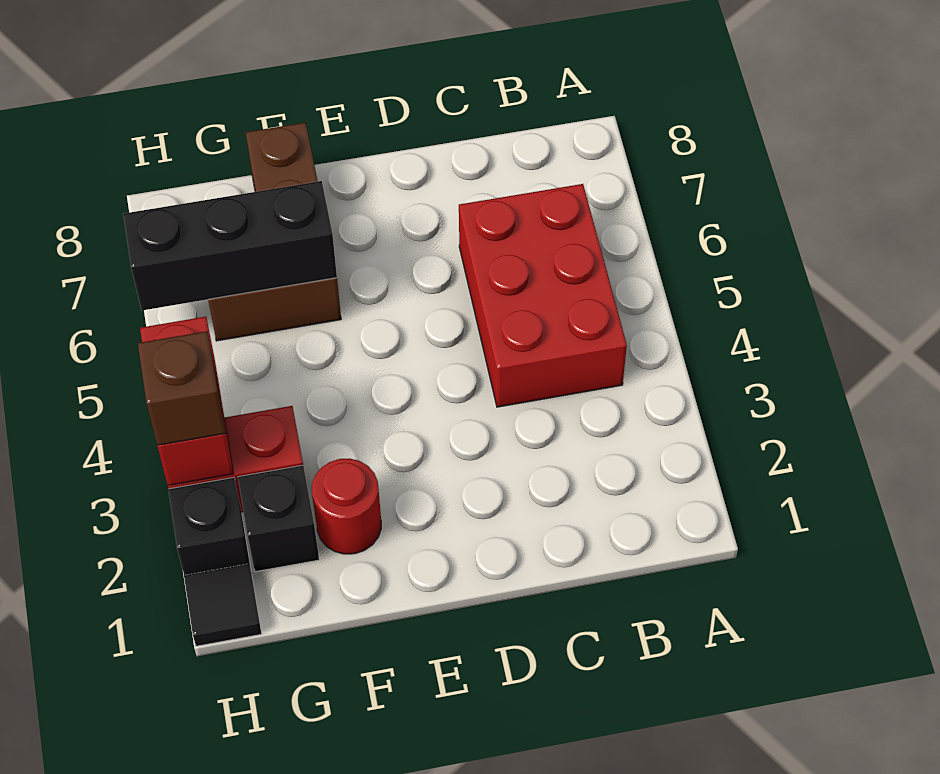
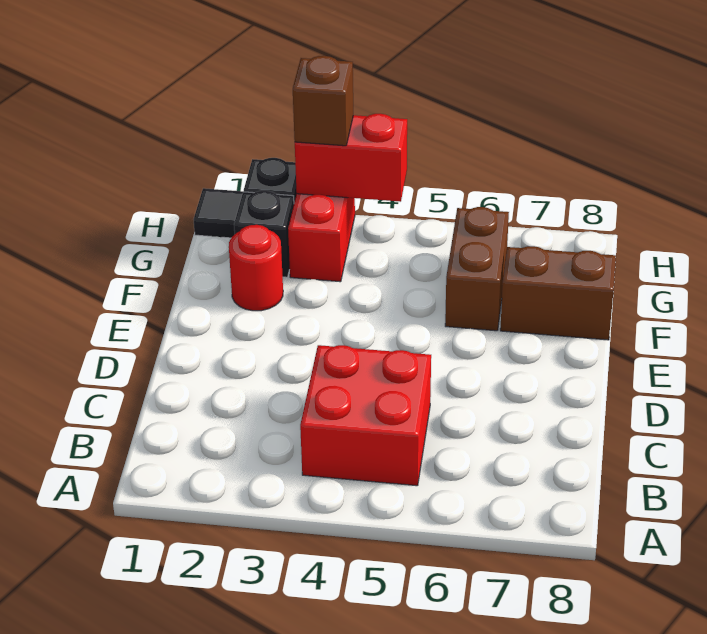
red brick B4:C6 level 1 -> red brick B4:C5 level 1
black brick F6:H6 level 2 -> none

